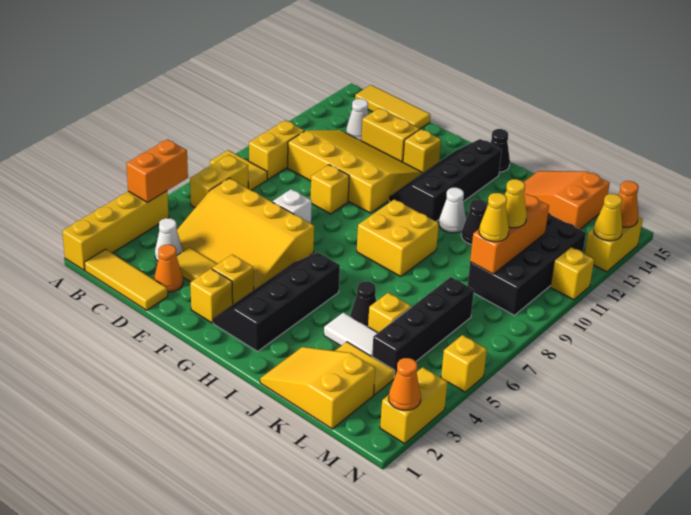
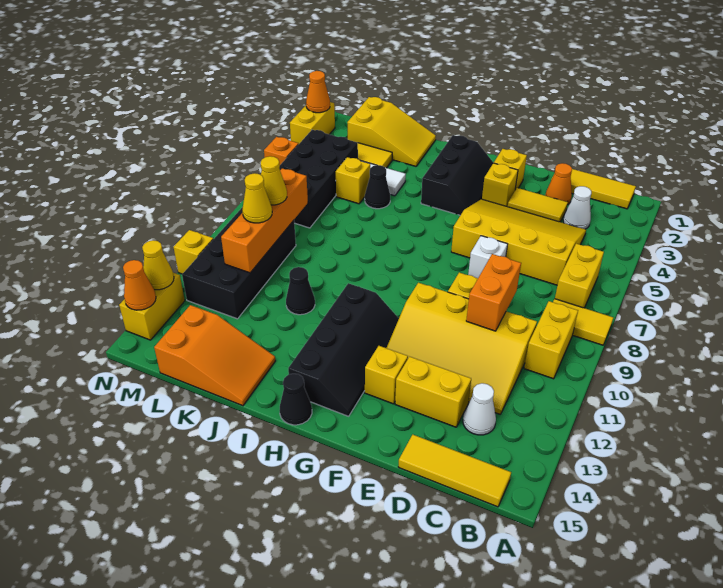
yellow brick A1:A4 level 1 -> none
orange brick A4:A5 level 2 -> orange brick D9:D10 level 2
black slope G2:H5 level 1 top H -> black slope G2:H4 level 1 top H
yellow brick H8:I9 level 1 -> none
white cone I11 level 1 -> none
black brick L4:L7 level 1 -> black brick L4:M7 level 1
orange brick L9:L11 level 2 -> orange brick L8:L11 level 2
yellow brick N5 level 1 -> orange brick N5 level 1

